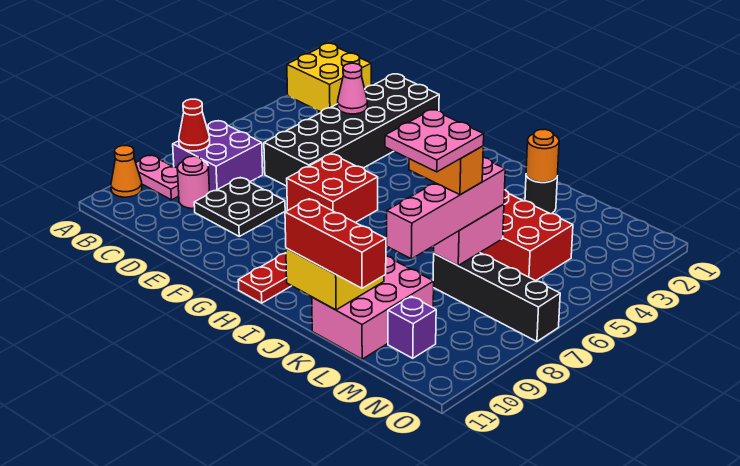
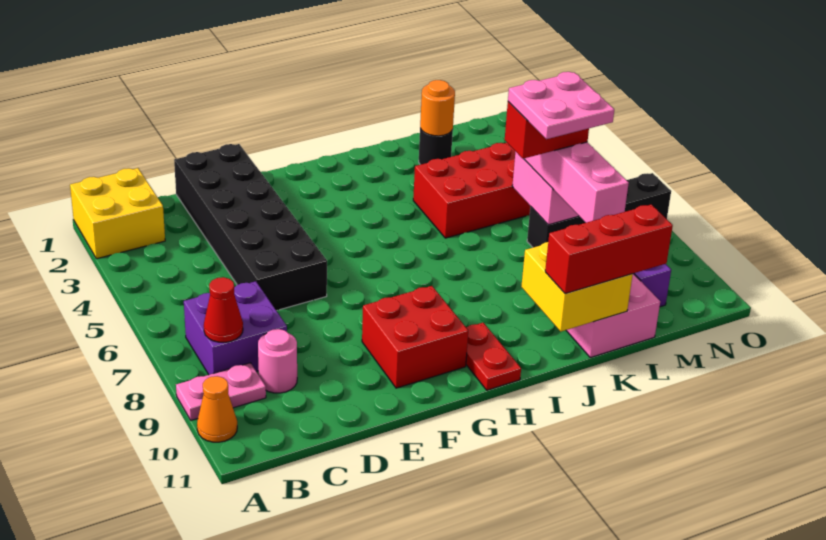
pink cone D3 level 2 -> none
black plate D8:E9 level 1 -> none
red brick F6:G7 level 1 -> red brick F9:G10 level 1
orange brick K7:L7 level 4 -> red brick K7:L7 level 4

